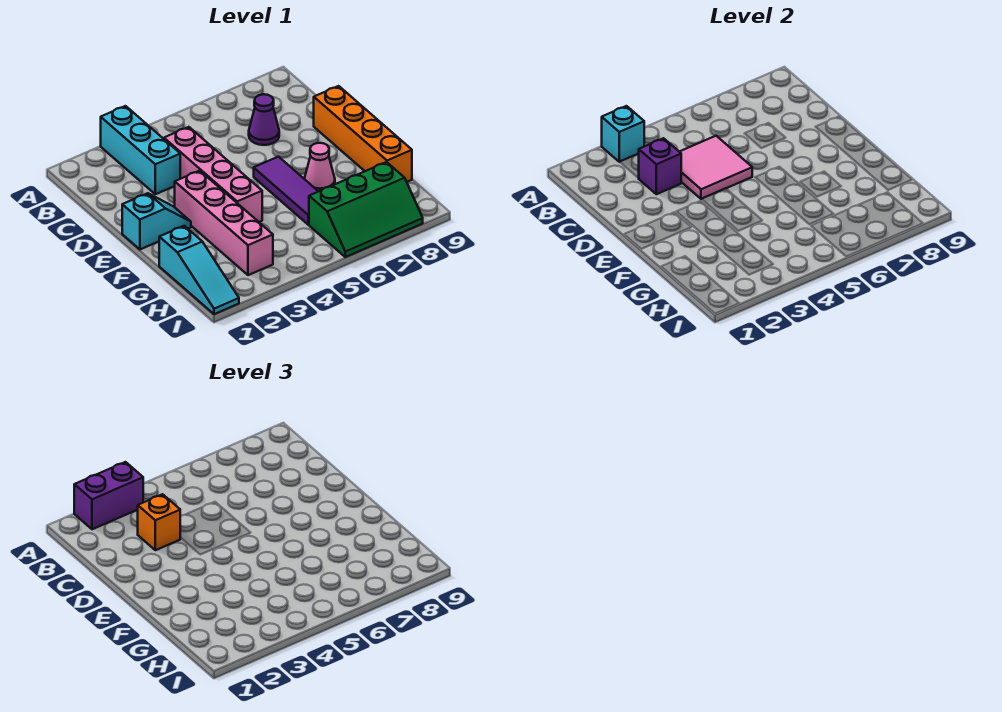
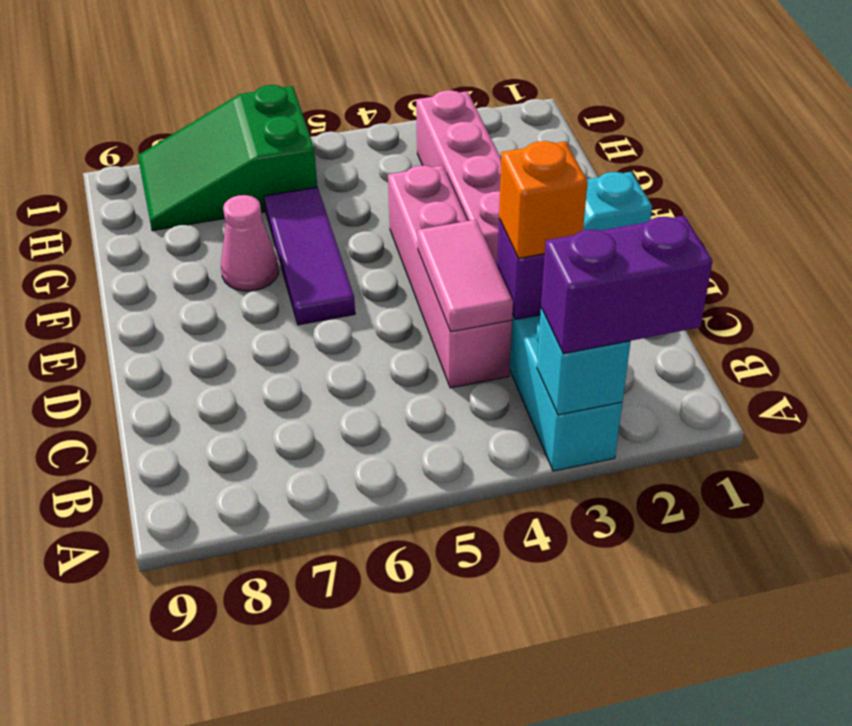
pink tile C4:D5 level 2 -> pink tile C4:D4 level 2
purple cone C7 level 1 -> none
orange brick D9:G9 level 1 -> none
cyan slope G1:I1 level 1 top G -> none
green slope H6:I8 level 1 top H -> green slope H6:I8 level 1 top 6

